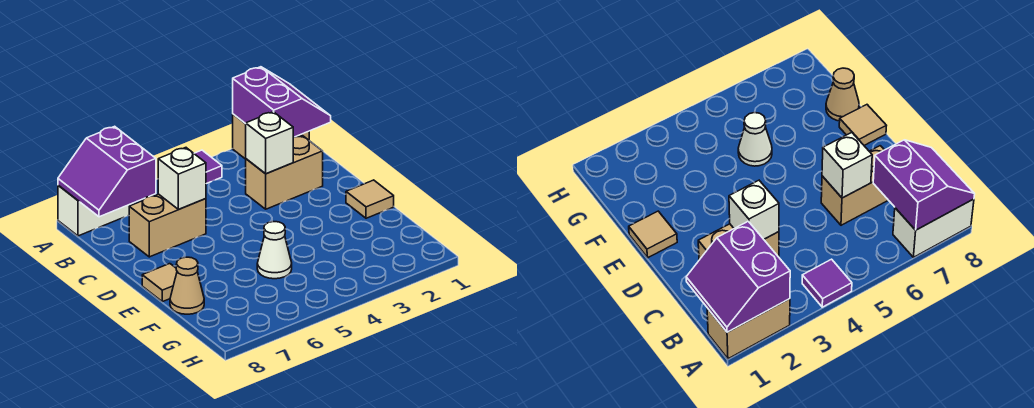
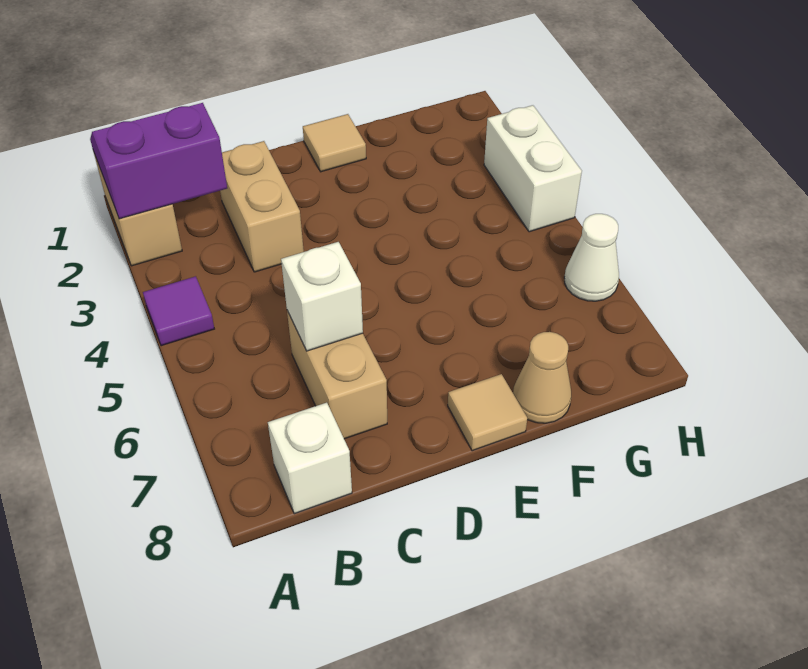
white brick A7:A8 level 1 -> white brick H3:H4 level 1
purple slope A7:B8 level 2 top 7 -> none
white brick C3 level 2 -> white brick B8 level 1
white cone F5 level 1 -> white cone H6 level 1

